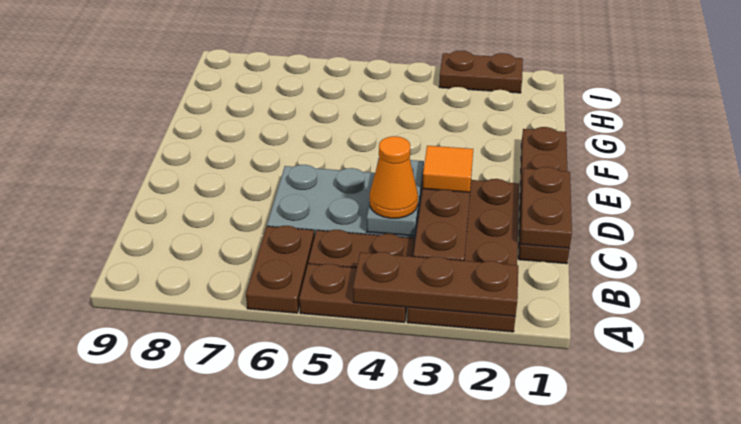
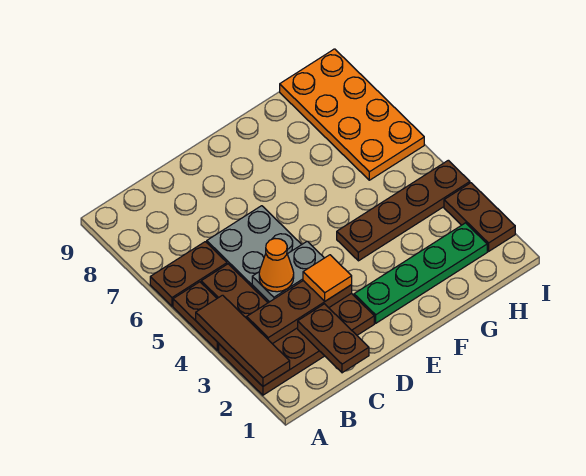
brown plate A2:A4 level 2 -> brown tile A2:A4 level 2
brown plate C1:F1 level 1 -> brown plate F4:I4 level 1
brown plate C1:D1 level 2 -> brown plate C1:C2 level 2
none -> green plate E2:H2 level 1
none -> orange plate H6:I9 level 1

